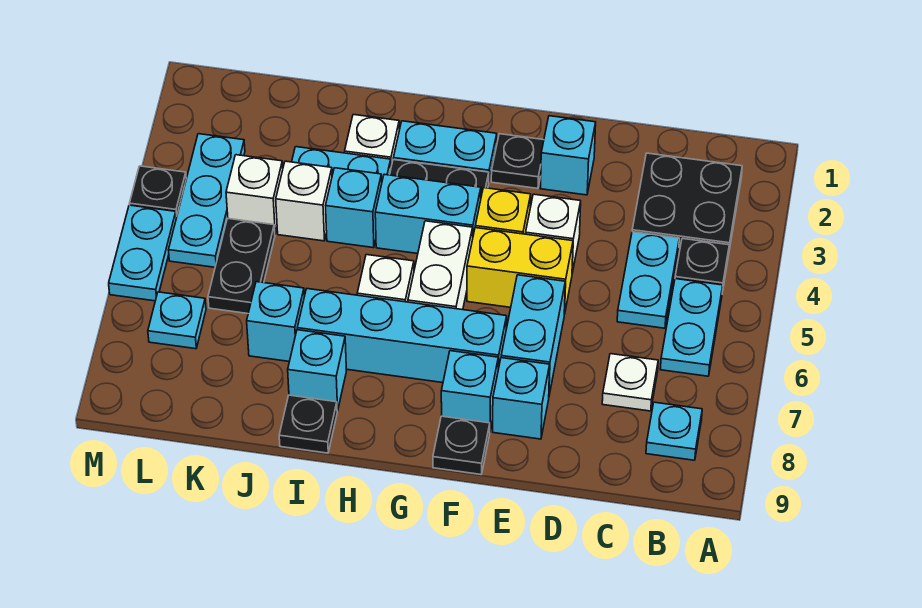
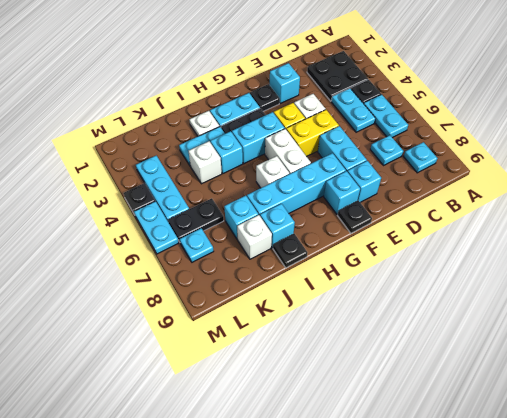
white plate C7 level 1 -> cyan plate C7 level 1
white brick K4 level 1 -> white brick J8 level 1
black plate K5:K6 level 1 -> black plate K6:L6 level 1

